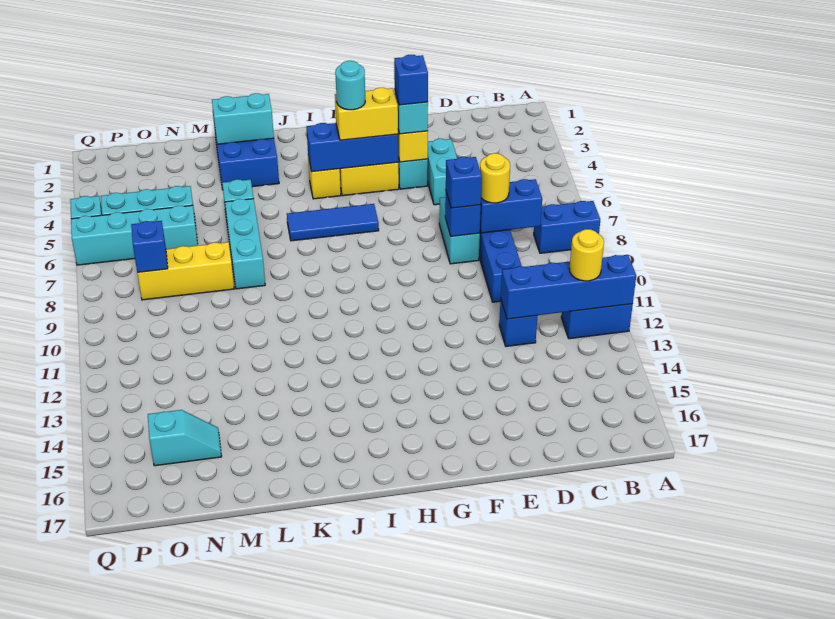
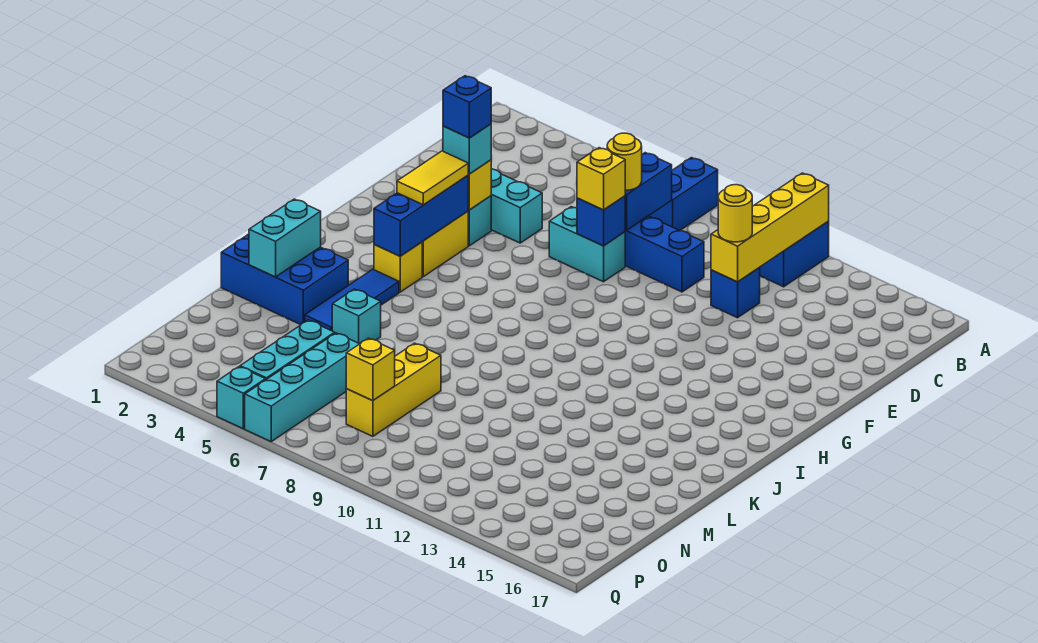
blue brick A12:D12 level 2 -> yellow brick A12:D12 level 2
yellow round brick B12 level 3 -> yellow round brick D12 level 3
blue brick E8 level 3 -> yellow brick E8 level 3
yellow brick G4:H4 level 3 -> yellow tile G4:H4 level 3
cyan round brick H4 level 4 -> none
blue tile H6:J6 level 1 -> blue tile J4:L4 level 1
cyan brick L6:L8 level 1 -> none
cyan slope N15:O15 level 1 top O -> none
blue brick O8 level 2 -> yellow brick O8 level 2

